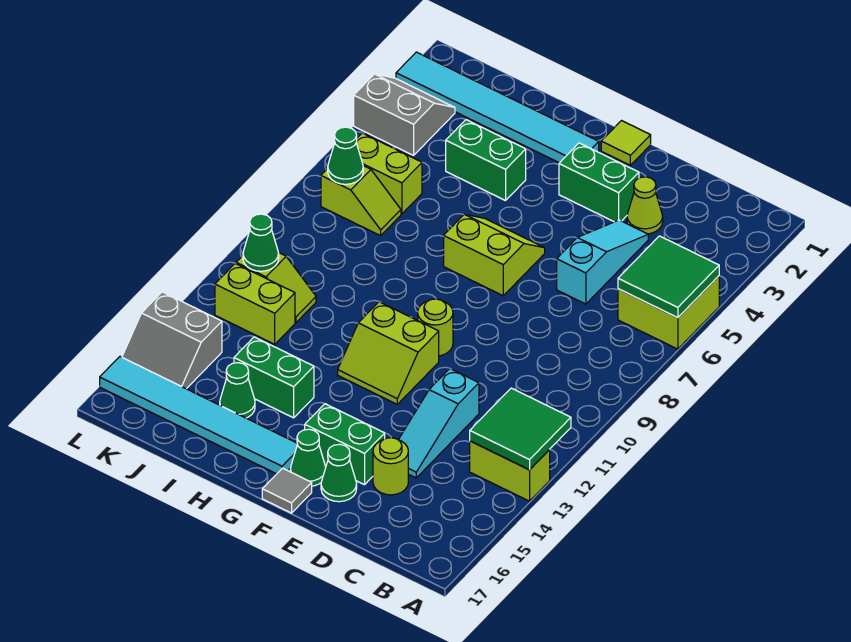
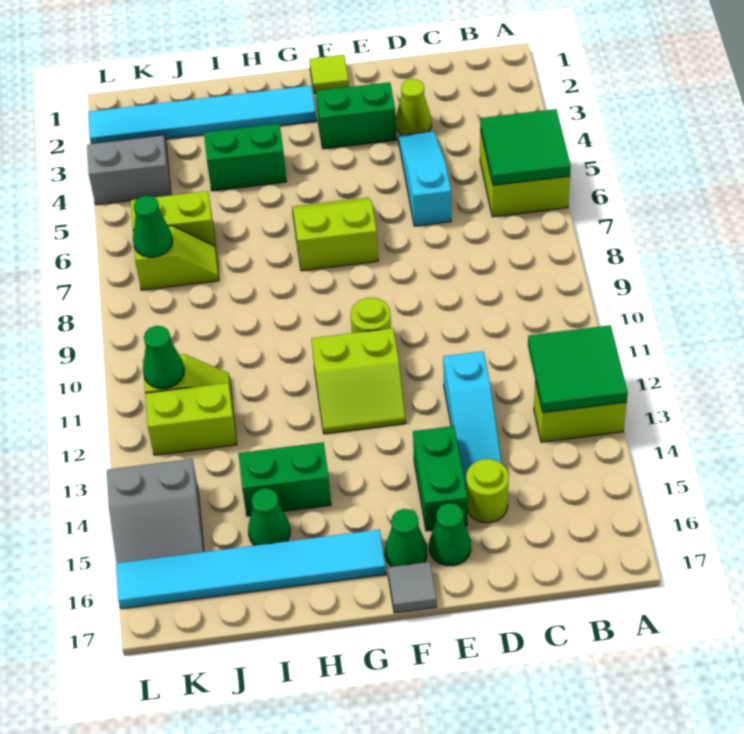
green brick E15:F15 level 1 -> green brick E14:E15 level 1

